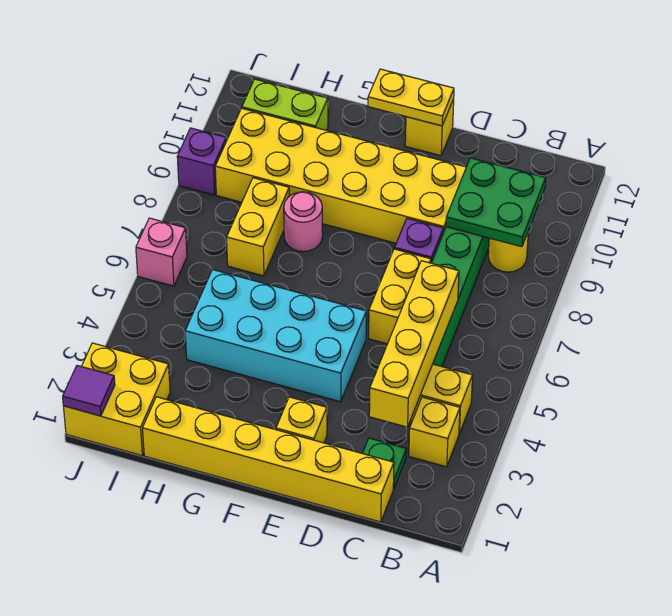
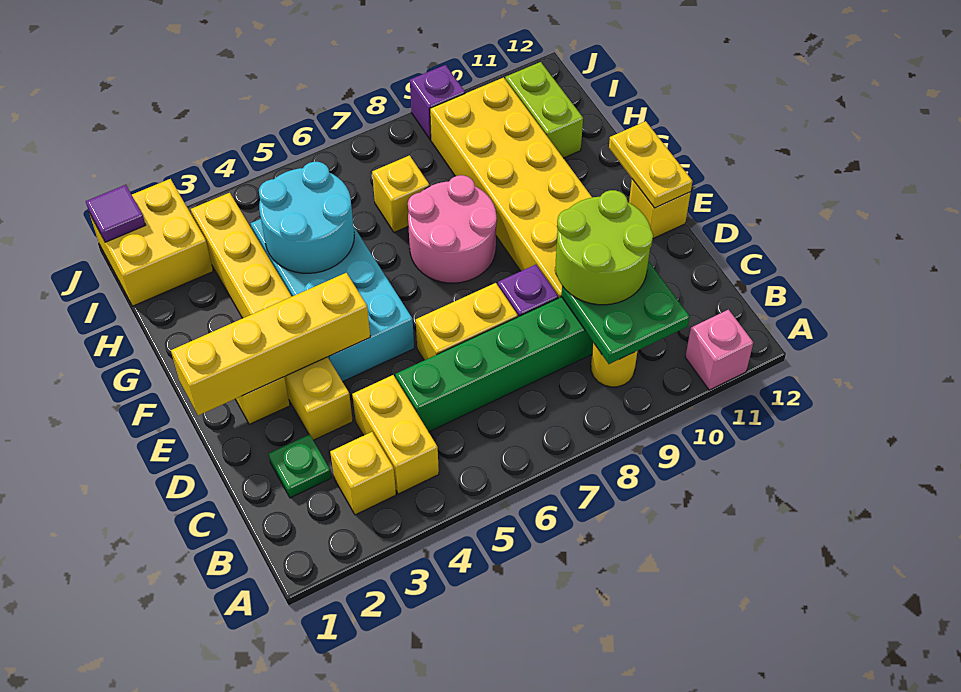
yellow brick C1:H1 level 1 -> yellow brick D3:I3 level 1
yellow brick C3:C6 level 2 -> yellow brick E1:E4 level 2
none -> lime round brick C9:D10 level 3
none -> cyan round brick G4:H5 level 2
pink round brick G8 level 1 -> pink round brick F7:G8 level 1
yellow brick H7:H8 level 1 -> yellow brick H7 level 1
pink brick J6 level 1 -> pink brick A11 level 1

